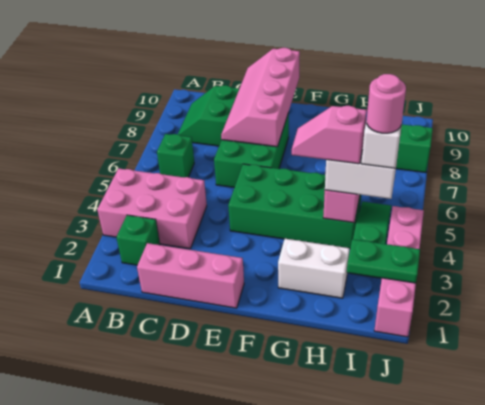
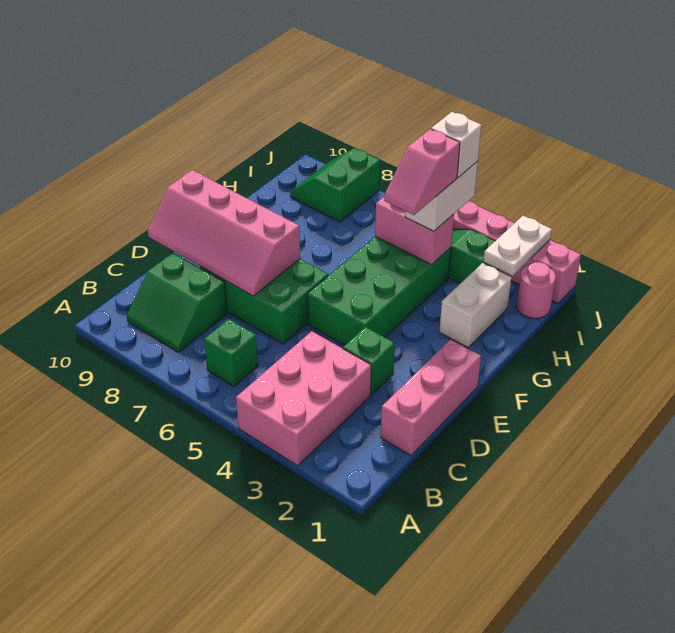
green brick B2 level 1 -> green brick D3 level 1
green plate I2:J2 level 2 -> white plate I2:J2 level 2
pink round brick I4 level 5 -> pink round brick I1 level 1

